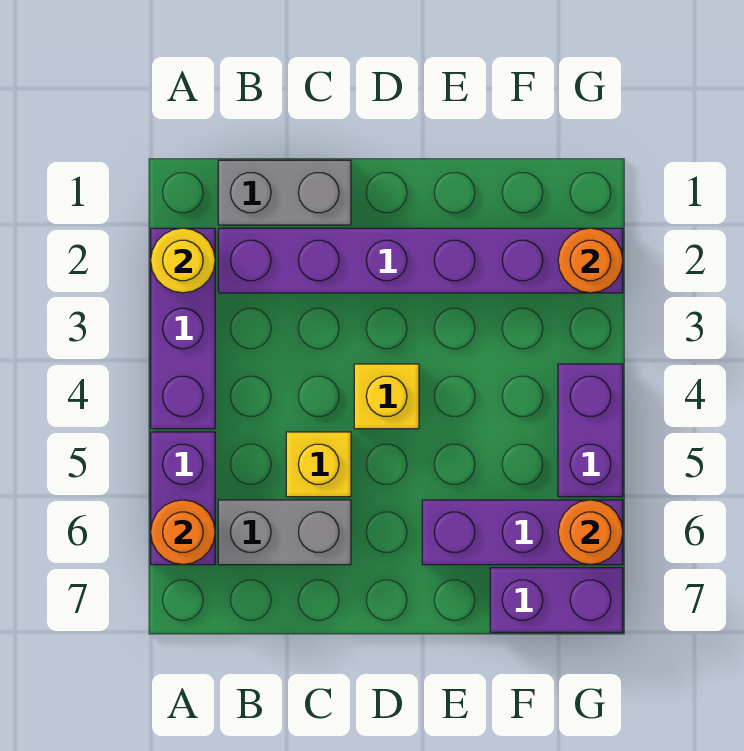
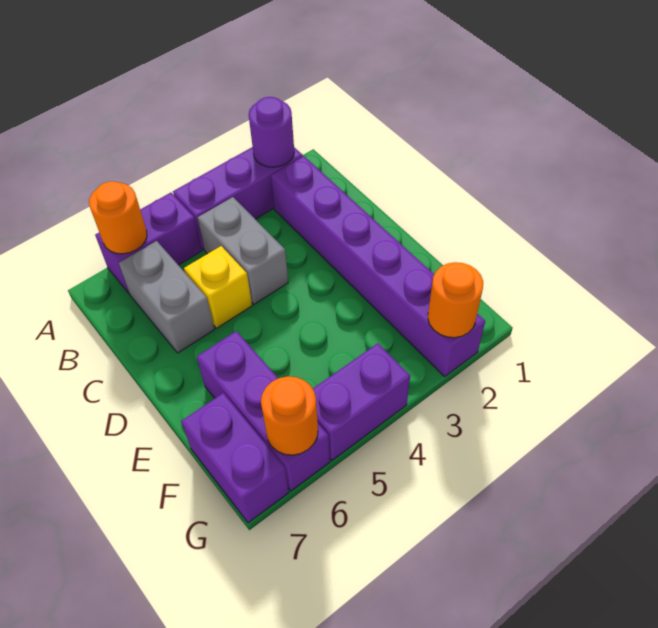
yellow round brick A2 level 2 -> purple round brick A2 level 2
grey brick B1:C1 level 1 -> grey brick B4:C4 level 1
yellow brick D4 level 1 -> none

